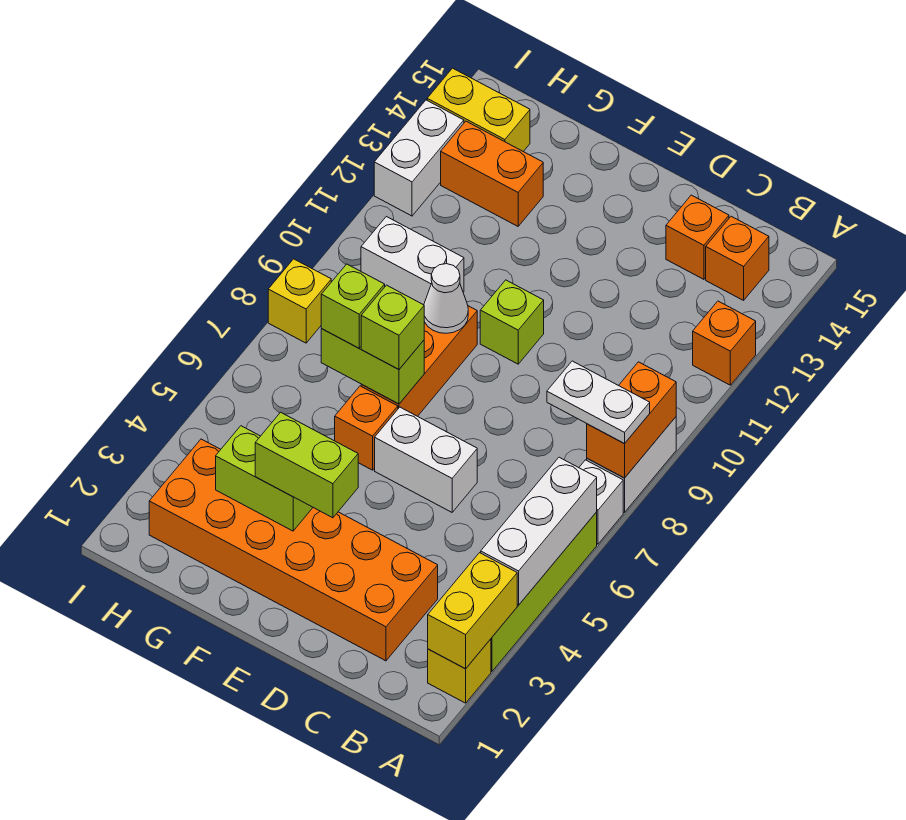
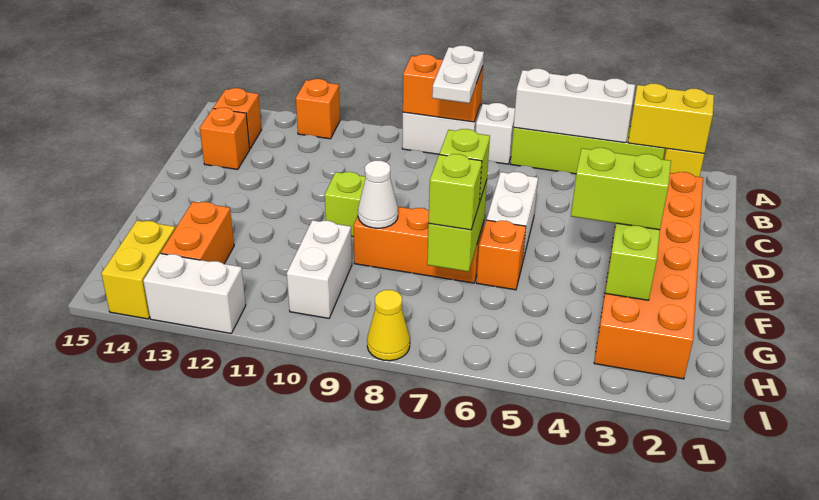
lime brick E3:F3 level 3 -> lime brick F3:F4 level 3
yellow brick I8 level 1 -> yellow cone I8 level 1

